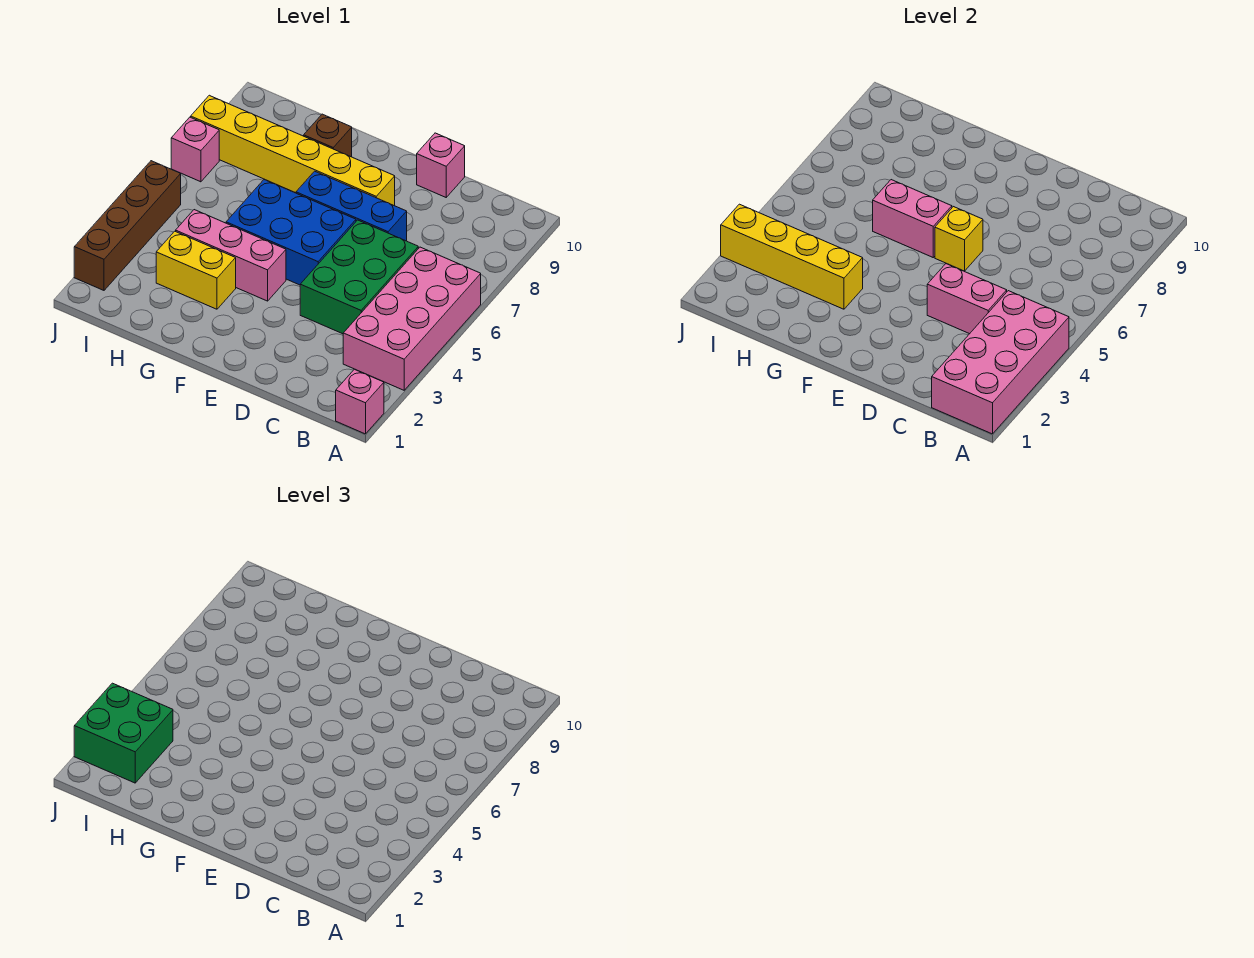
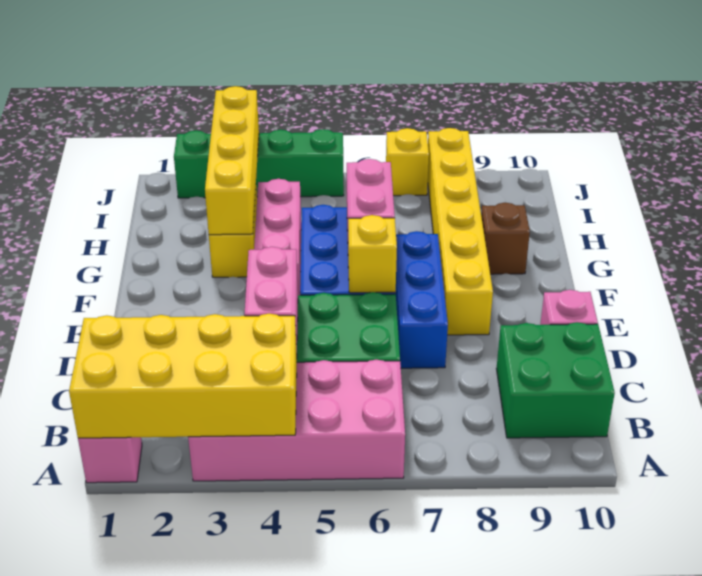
pink brick A1:B4 level 2 -> yellow brick A1:B4 level 2
green brick I2:J3 level 3 -> green brick B9:C10 level 1
brown brick J2:J5 level 1 -> green brick J2:J5 level 1
pink brick J7 level 1 -> yellow brick J7 level 1

